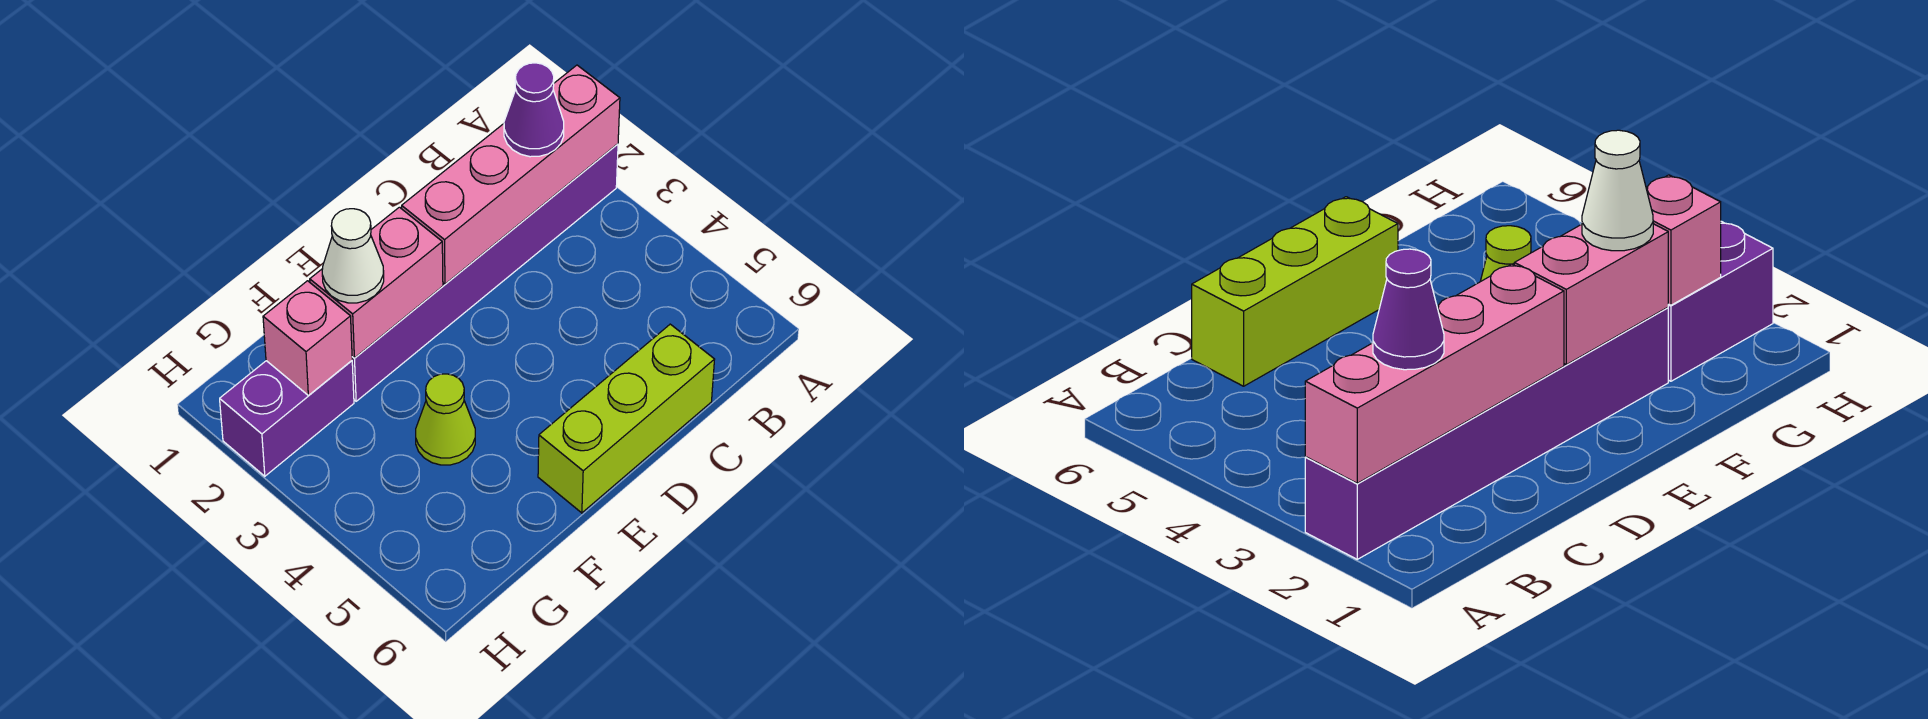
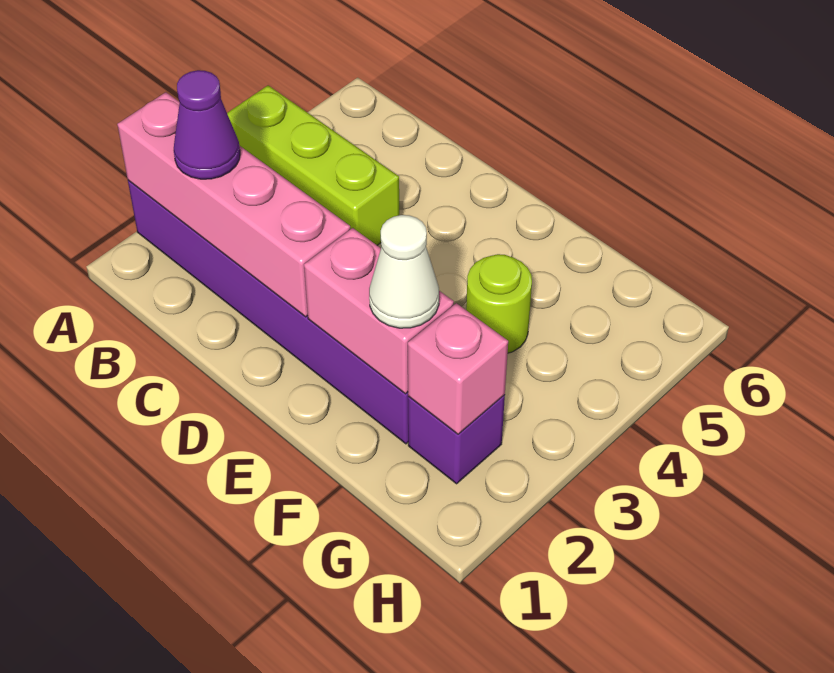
lime brick C6:E6 level 1 -> lime brick A4:C4 level 1
lime cone F4 level 1 -> lime round brick F4 level 1
purple brick G2:H2 level 1 -> purple brick G2 level 1

